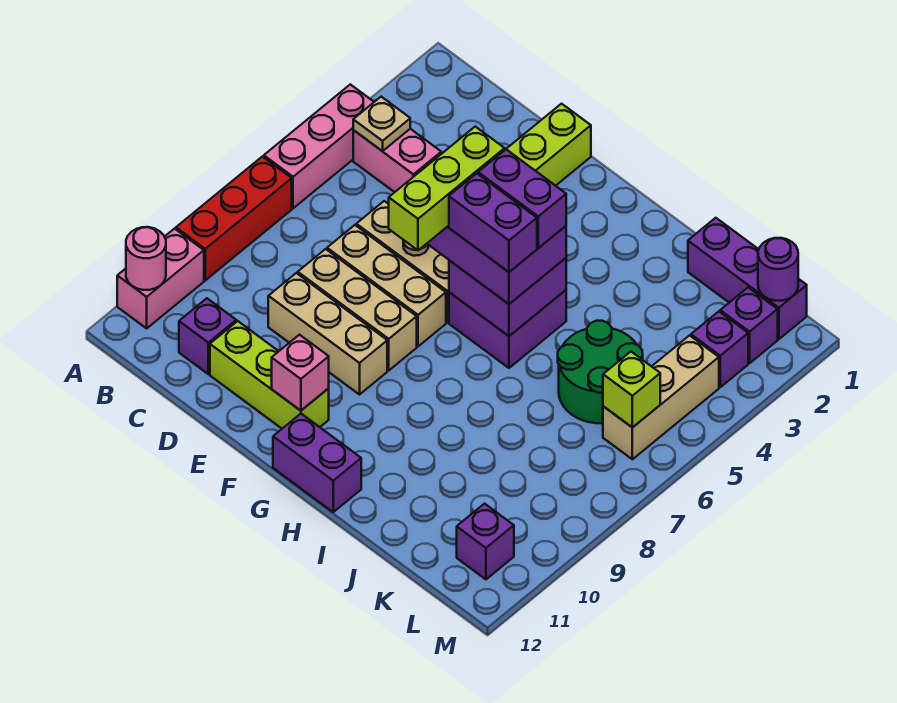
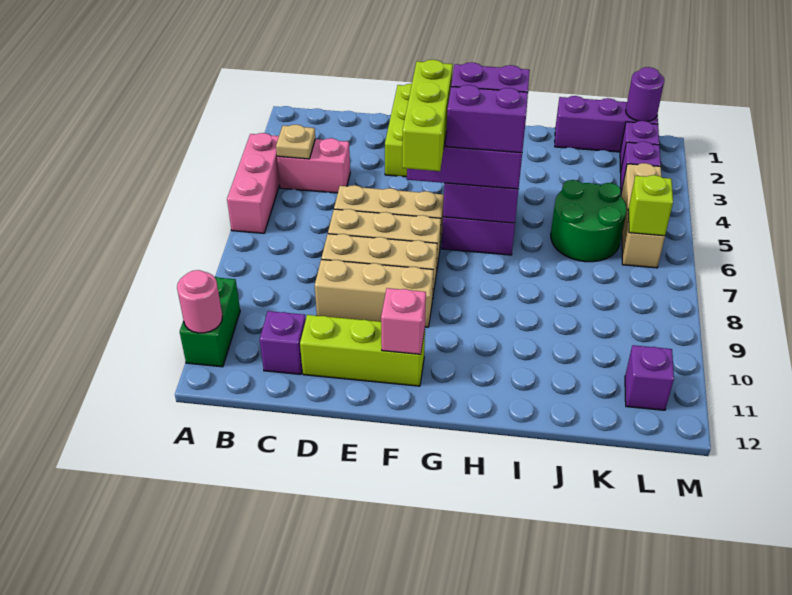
red brick A7:A9 level 1 -> none
pink brick A10:A11 level 1 -> green brick A10:A11 level 1
purple brick G12:H12 level 1 -> none

